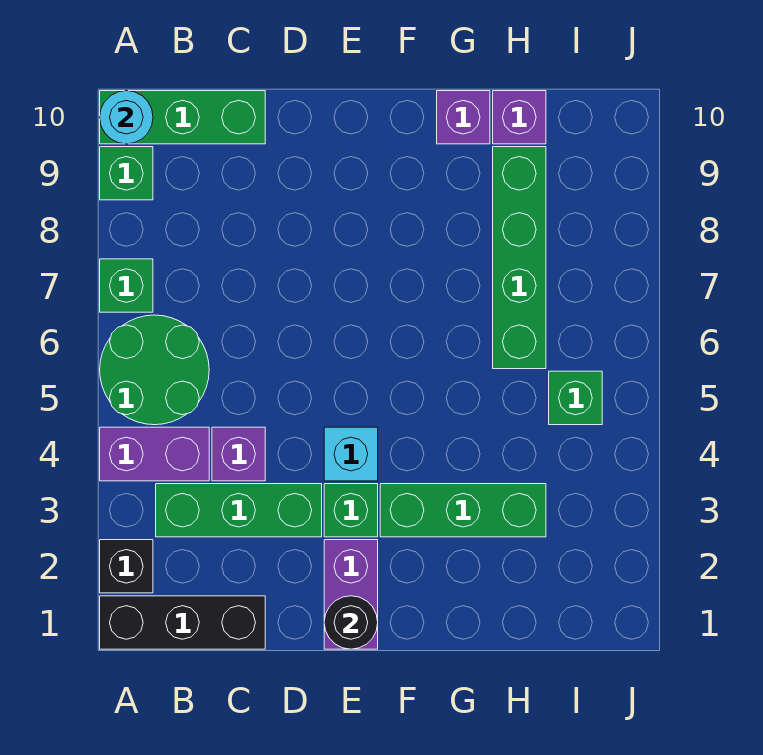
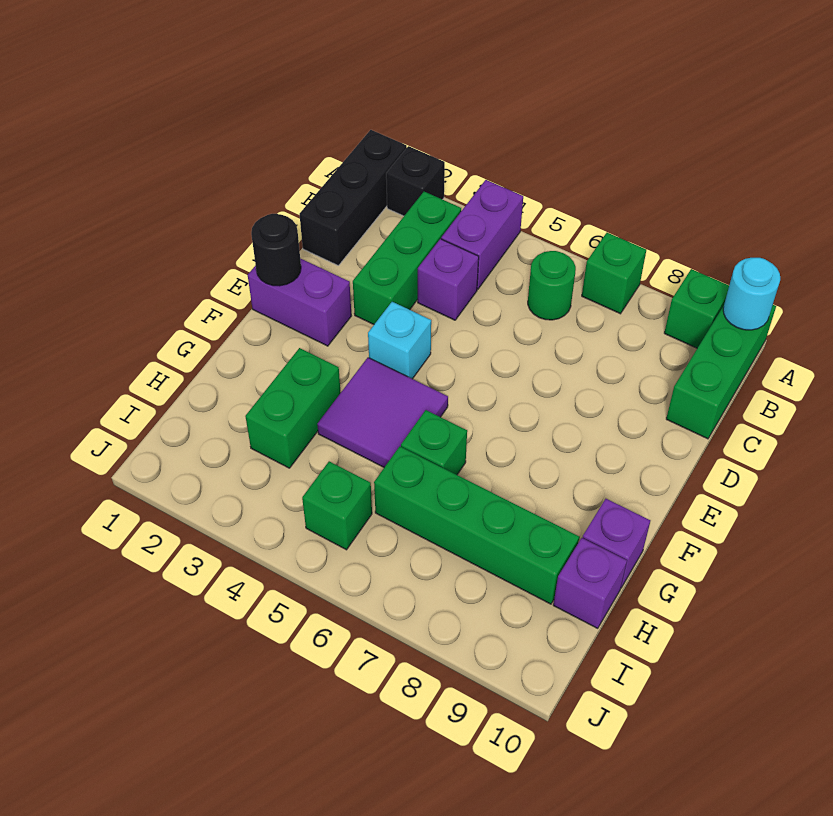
green round brick A5:B6 level 1 -> green round brick B6 level 1
green brick E3 level 1 -> green brick G6 level 1
green brick F3:H3 level 1 -> green brick G3:H3 level 1
none -> purple tile F4:G5 level 1

